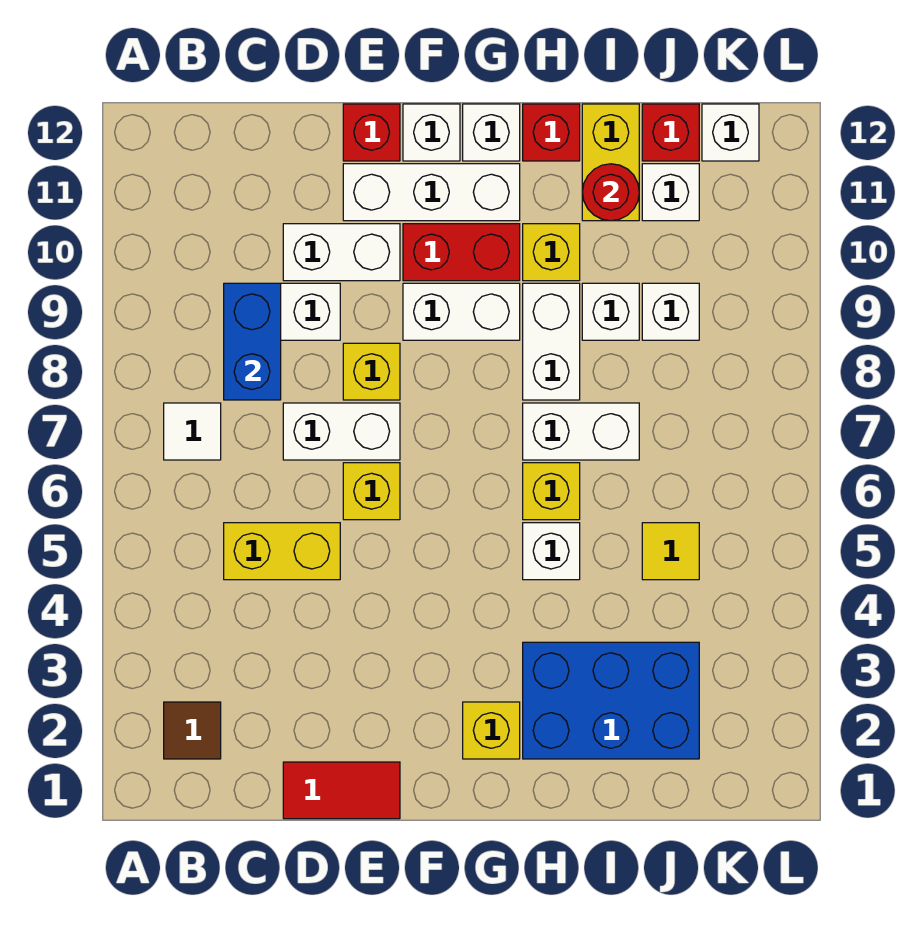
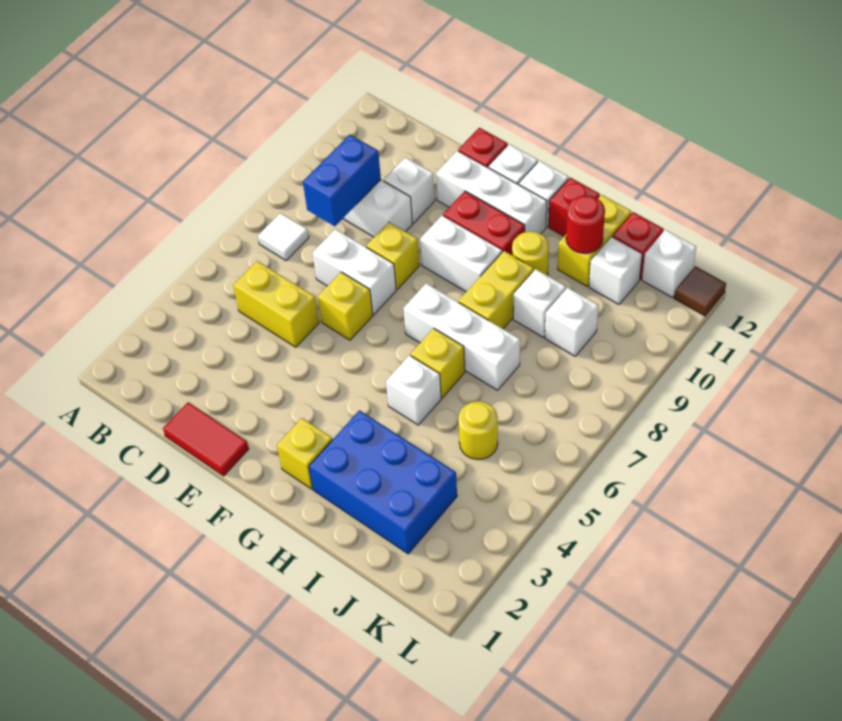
brown tile B2 level 1 -> brown tile L12 level 1
white brick D10:E10 level 1 -> white brick D10 level 1
white brick H7:I7 level 1 -> white brick G7:I7 level 1
white brick H8:H9 level 1 -> yellow brick H8:H9 level 1
yellow brick H10 level 1 -> yellow round brick H10 level 1
yellow tile J5 level 1 -> yellow round brick J5 level 1

